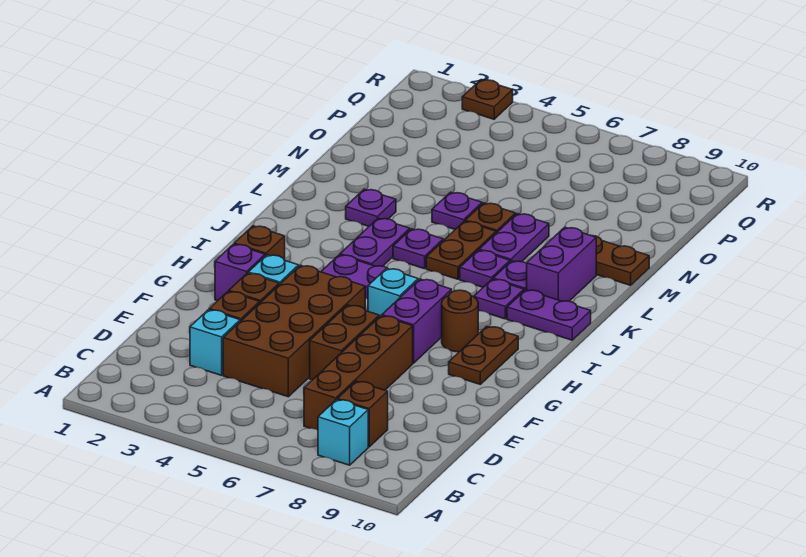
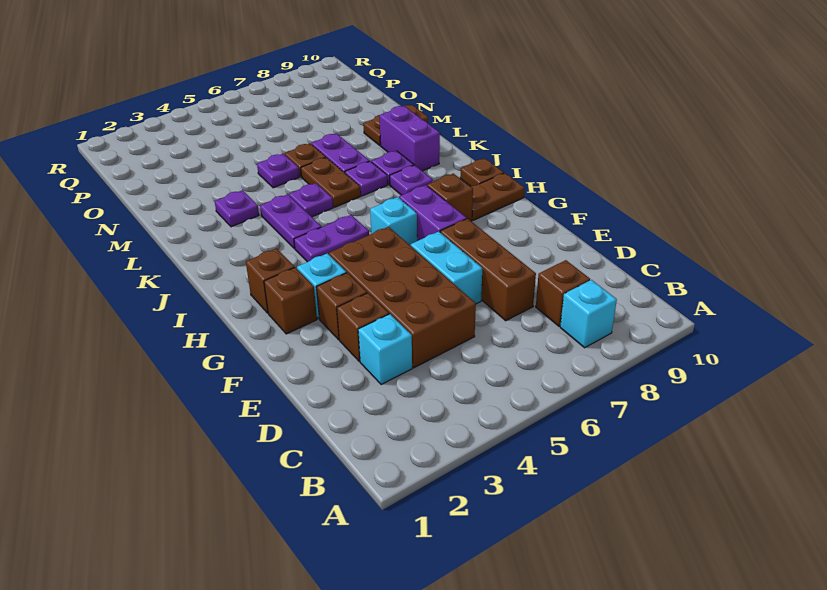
brown brick C7:F7 level 1 -> brown brick D7:F7 level 1
brown brick E6:F6 level 1 -> cyan brick E6:F6 level 1
purple brick G2 level 1 -> brown brick G2 level 1
brown plate G9:H9 level 1 -> brown plate H9:H10 level 1
brown round brick H8 level 1 -> brown brick H8 level 1
purple plate J9:J10 level 1 -> none
brown plate R3 level 1 -> brown plate I10 level 1

